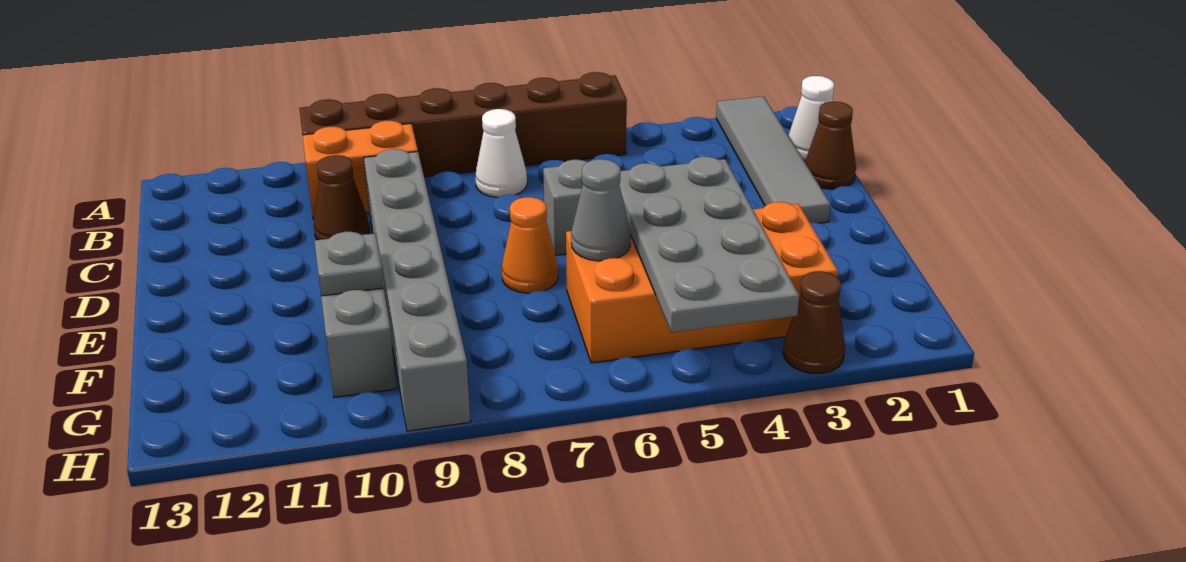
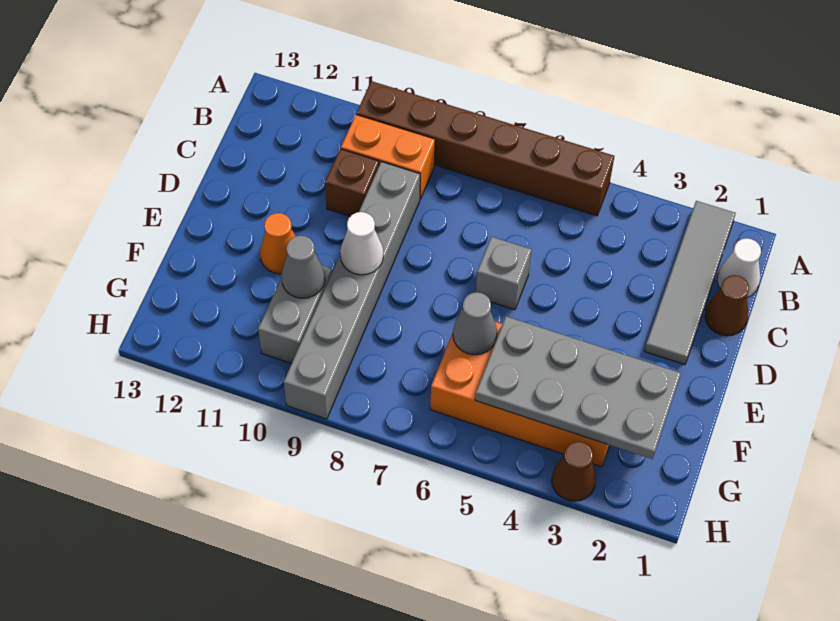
white cone B7 level 1 -> white cone E9 level 2
brown cone C10 level 1 -> brown brick C10 level 1
grey plate E4:H5 level 2 -> grey plate F2:G5 level 2
orange cone E7 level 1 -> orange cone E11 level 1
grey plate F10 level 2 -> grey cone F10 level 2

